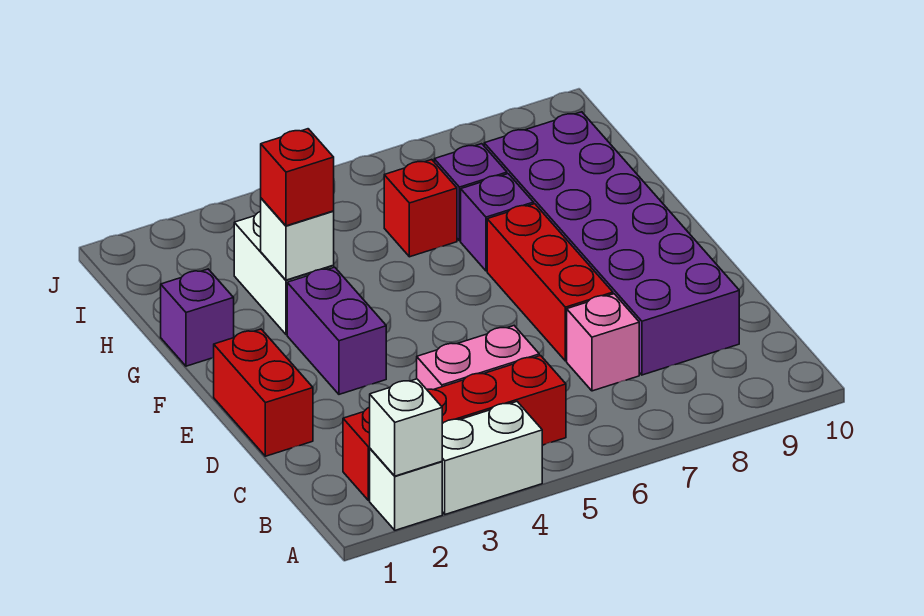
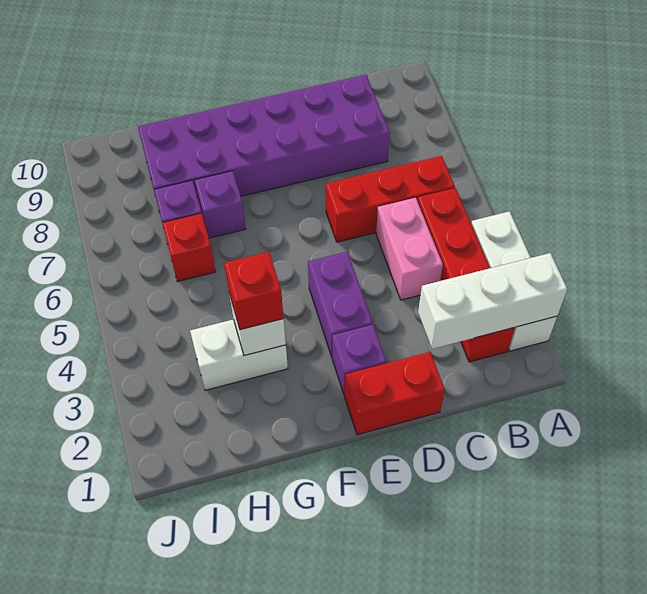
white brick A2 level 2 -> white brick A2:C2 level 2
pink brick C7 level 1 -> none
red brick D7:F7 level 1 -> red brick B6:D6 level 1
purple brick E3:F3 level 1 -> purple brick E3:E4 level 1
purple brick G1 level 1 -> purple brick E2 level 1

